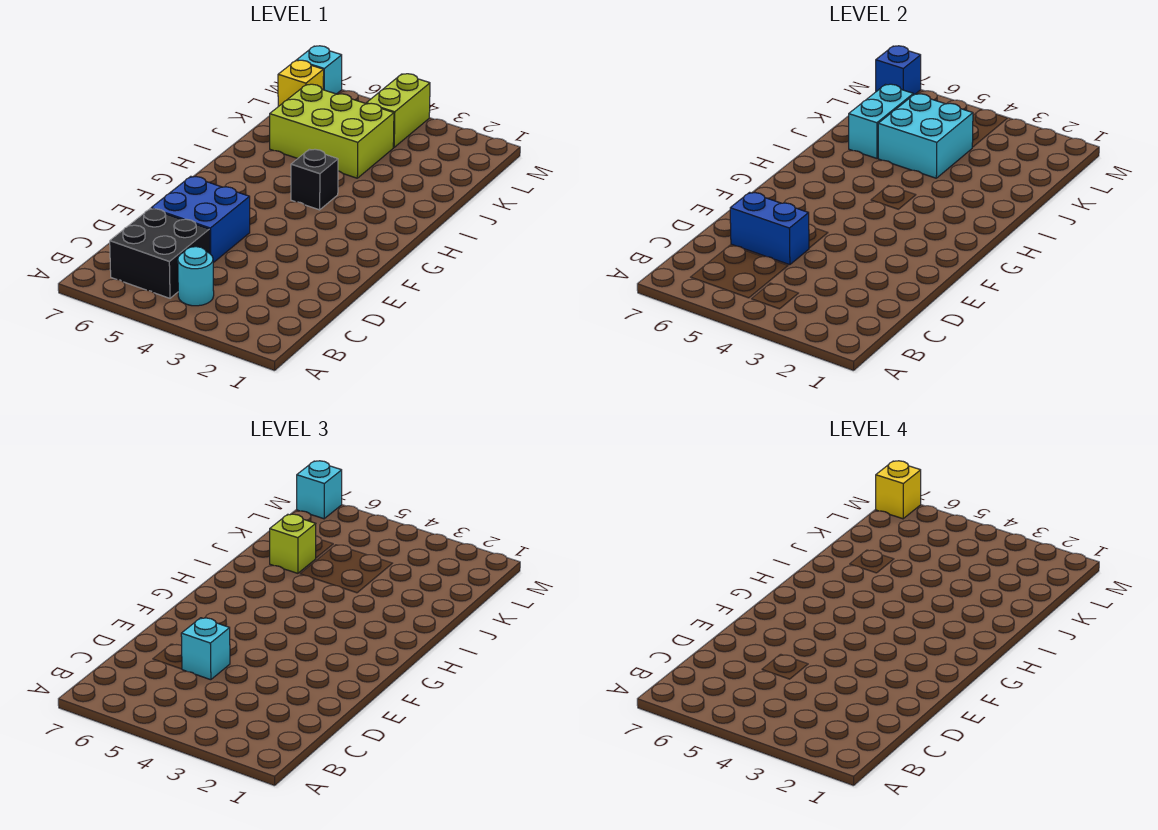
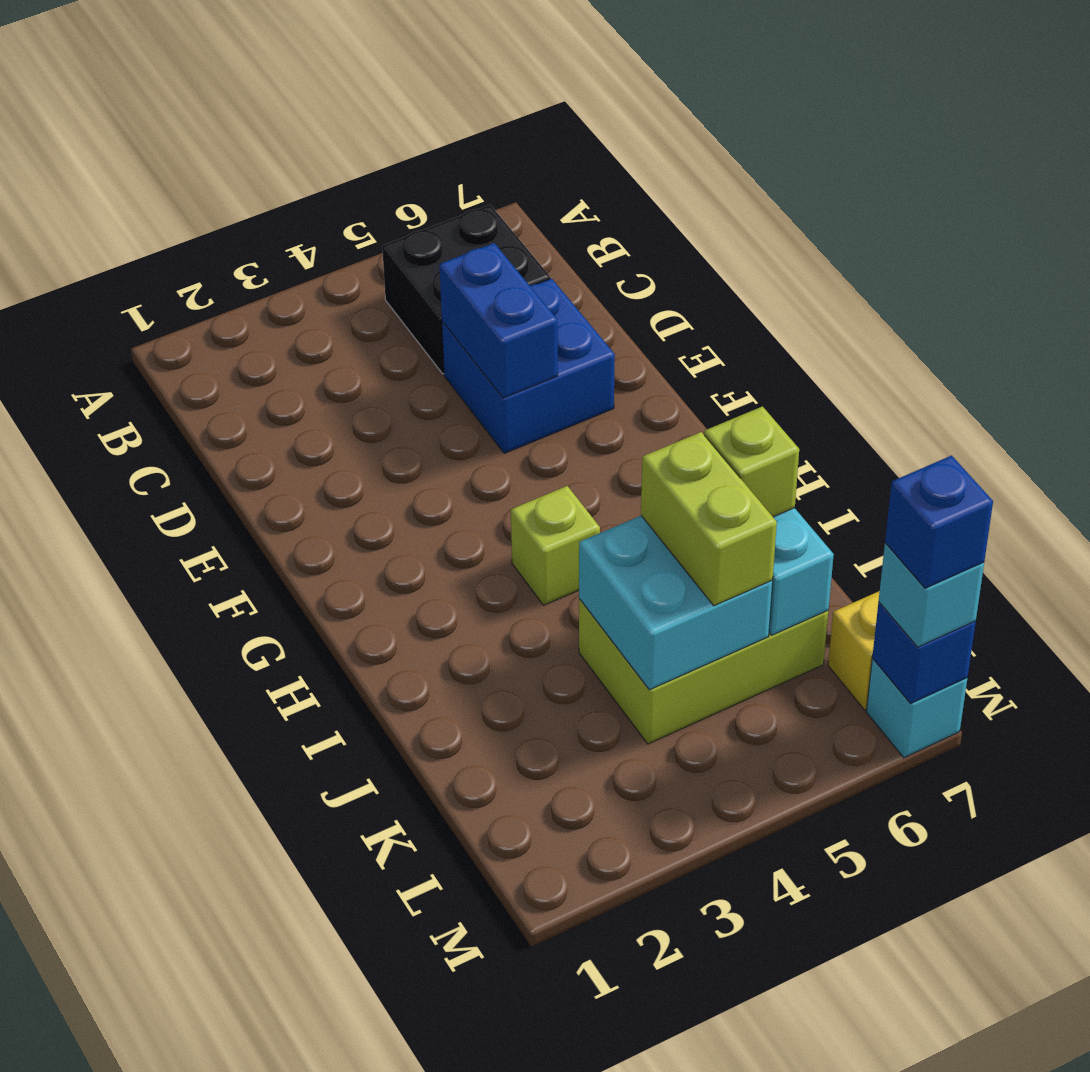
cyan round brick B4 level 1 -> none
blue brick D5:D6 level 2 -> blue brick D5:E5 level 2
cyan brick D5 level 3 -> none
black brick H4 level 1 -> lime brick H4 level 1
lime brick L4:M4 level 1 -> lime brick J5:K5 level 3
yellow brick M7 level 4 -> blue brick M7 level 4

